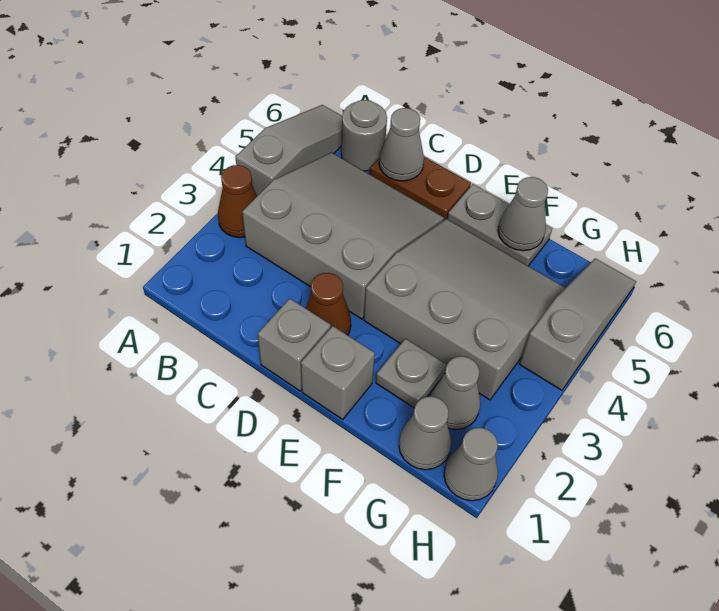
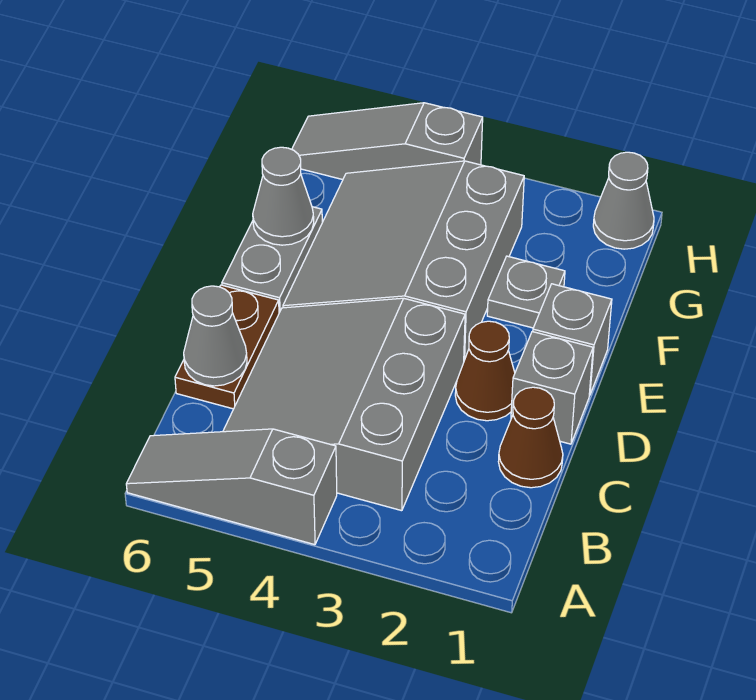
brown cone A3 level 1 -> brown cone C1 level 1
grey round brick B6 level 1 -> none
grey cone G1 level 1 -> none
grey cone G2 level 1 -> none

